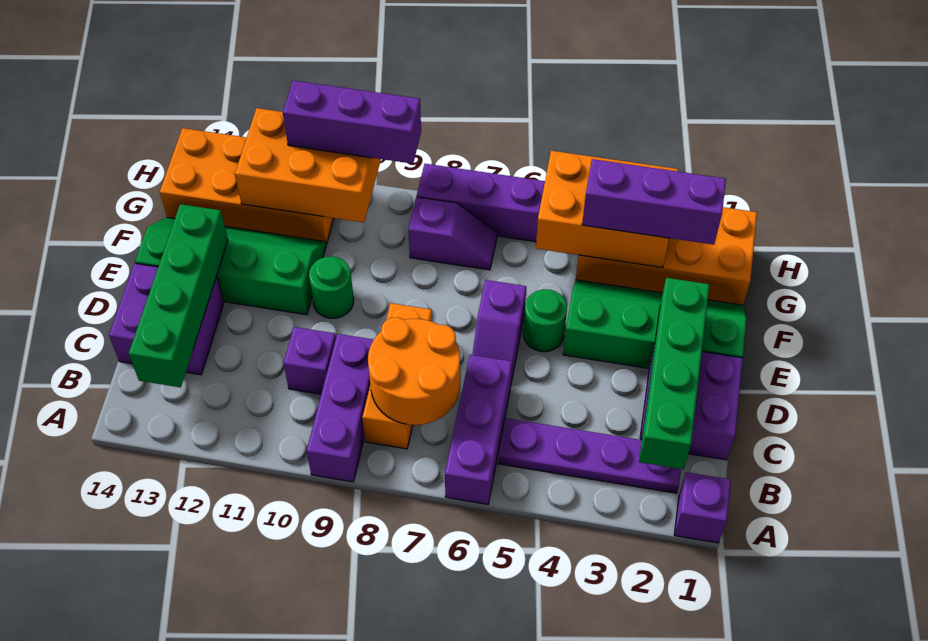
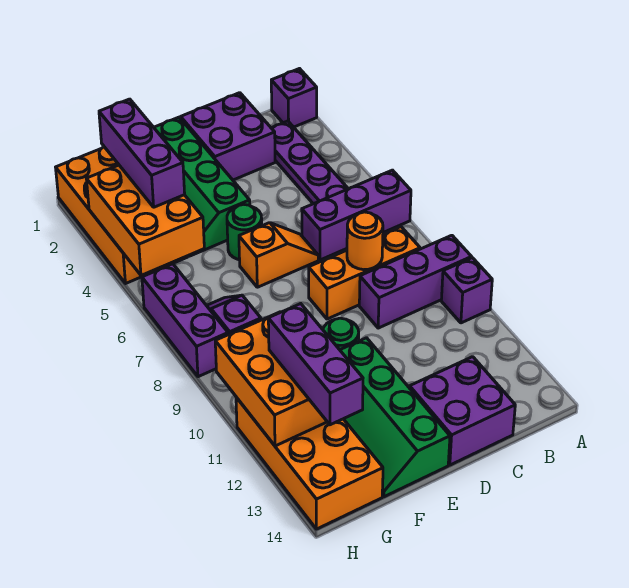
green brick B2:E2 level 2 -> none
orange round brick B7:C8 level 2 -> orange round brick C8 level 2
green brick B13:E13 level 2 -> none
purple brick C10 level 1 -> purple brick A10 level 1
purple slope D6:E6 level 1 top E -> orange slope D6:E6 level 1 top E
purple brick H9:H11 level 3 -> purple brick G11:G13 level 3

